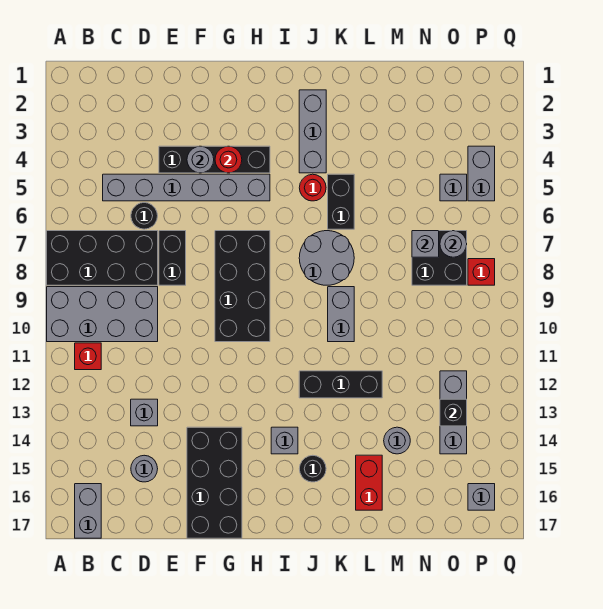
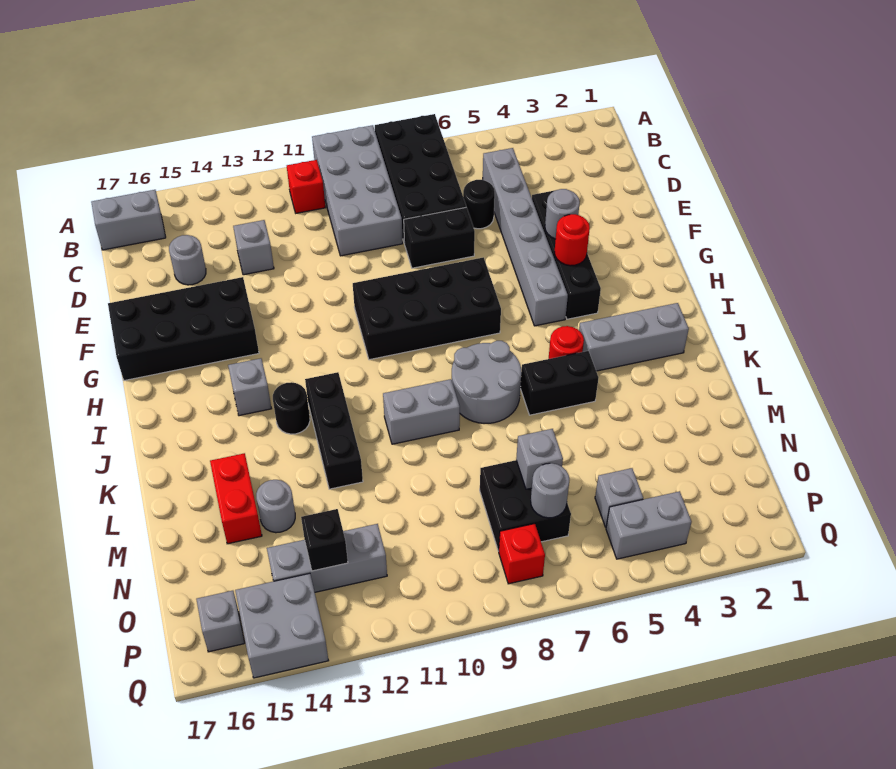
black round brick J15 level 1 -> black round brick J13 level 1
red brick L15:L16 level 1 -> red brick L15:M15 level 1
none -> grey brick P14:Q15 level 1

